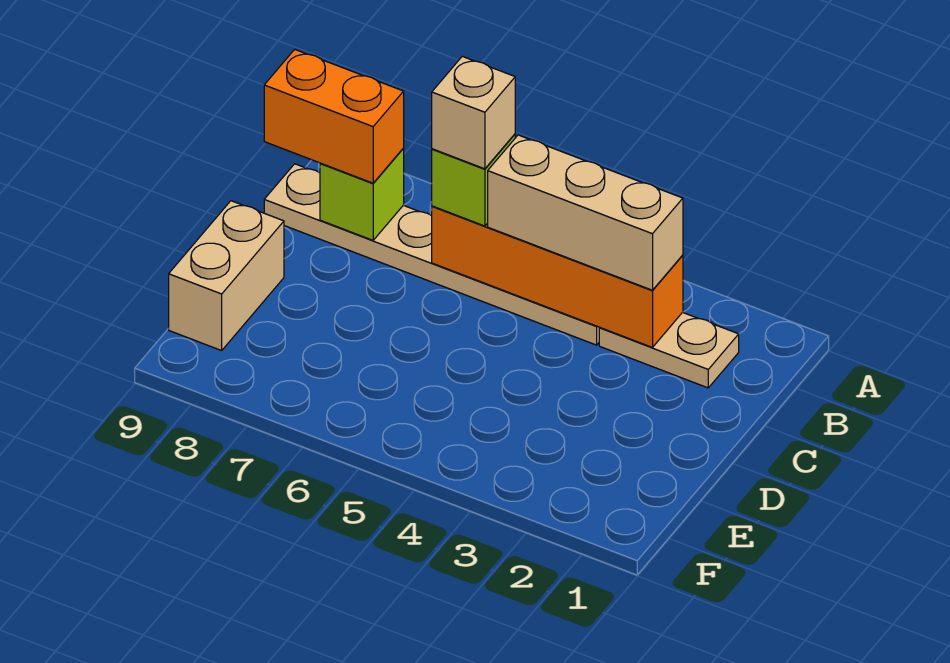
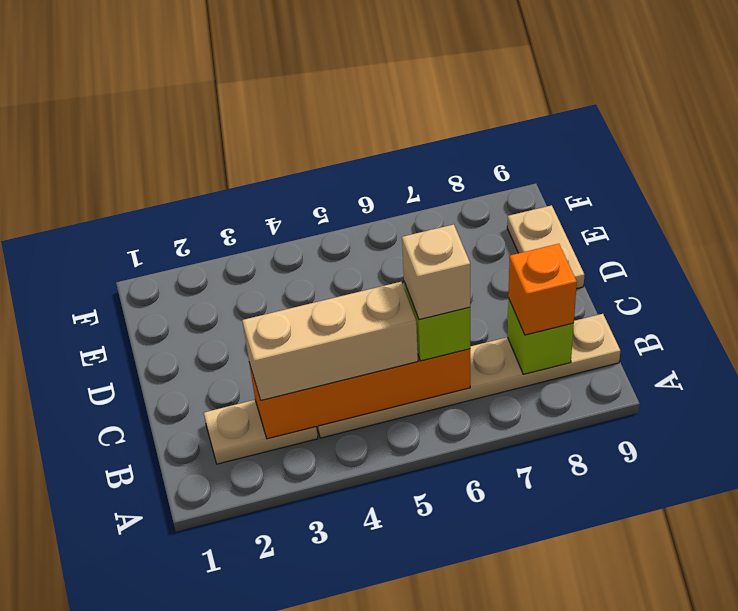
orange brick B8:B9 level 3 -> orange brick B8 level 3
tan brick D9:E9 level 1 -> tan plate D9:E9 level 1

